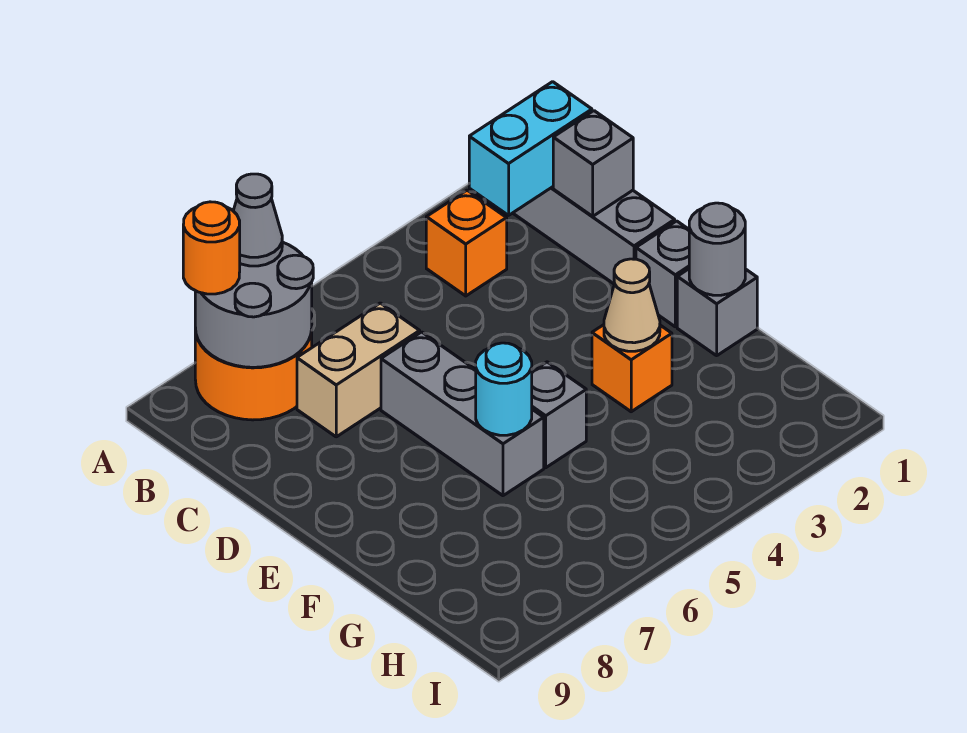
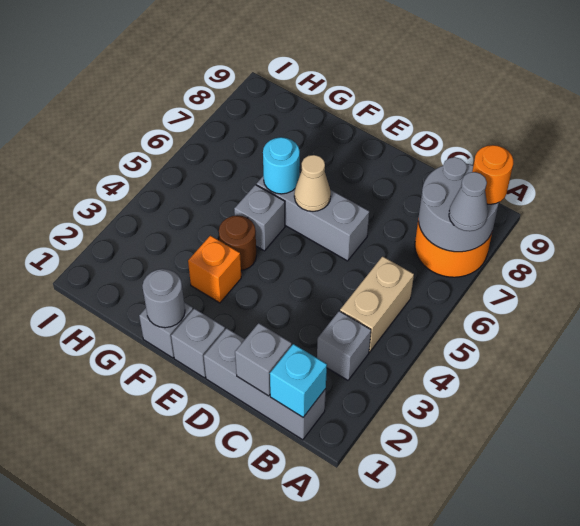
cyan brick B1:B2 level 2 -> cyan brick B1 level 2
orange brick B3 level 1 -> grey brick B3 level 1
tan brick C6:C7 level 1 -> tan brick B4:B5 level 1
tan cone F3 level 2 -> tan cone E6 level 2
none -> brown round brick F4 level 1

